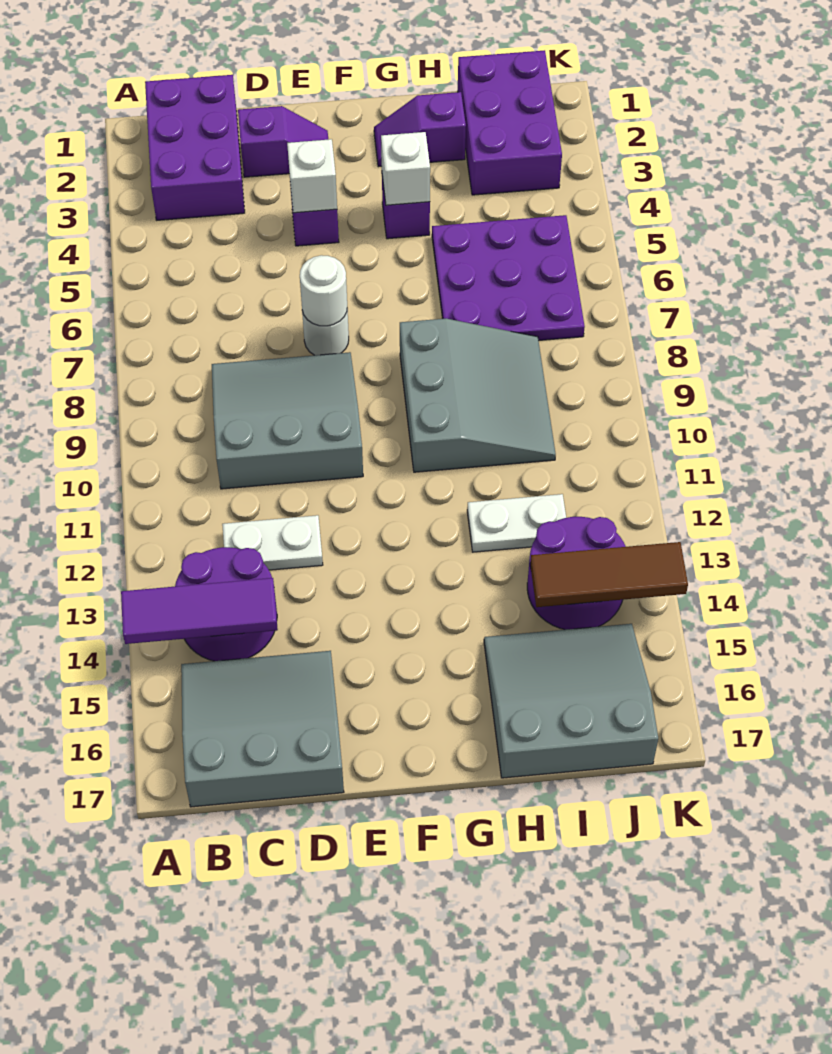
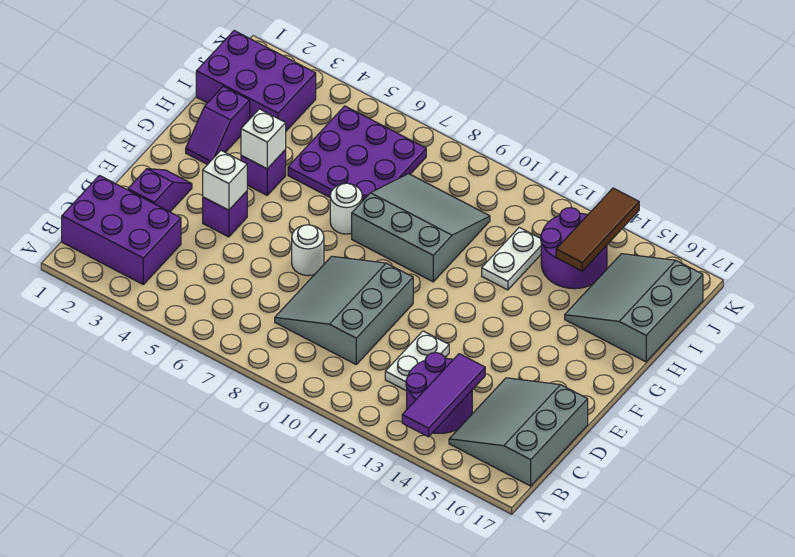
white round brick E7 level 2 -> white round brick G7 level 1

